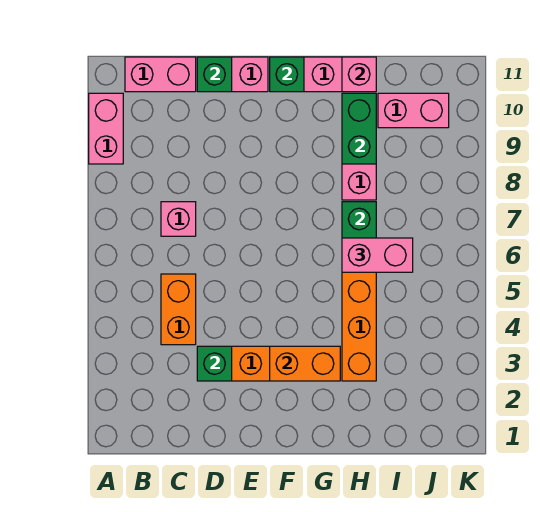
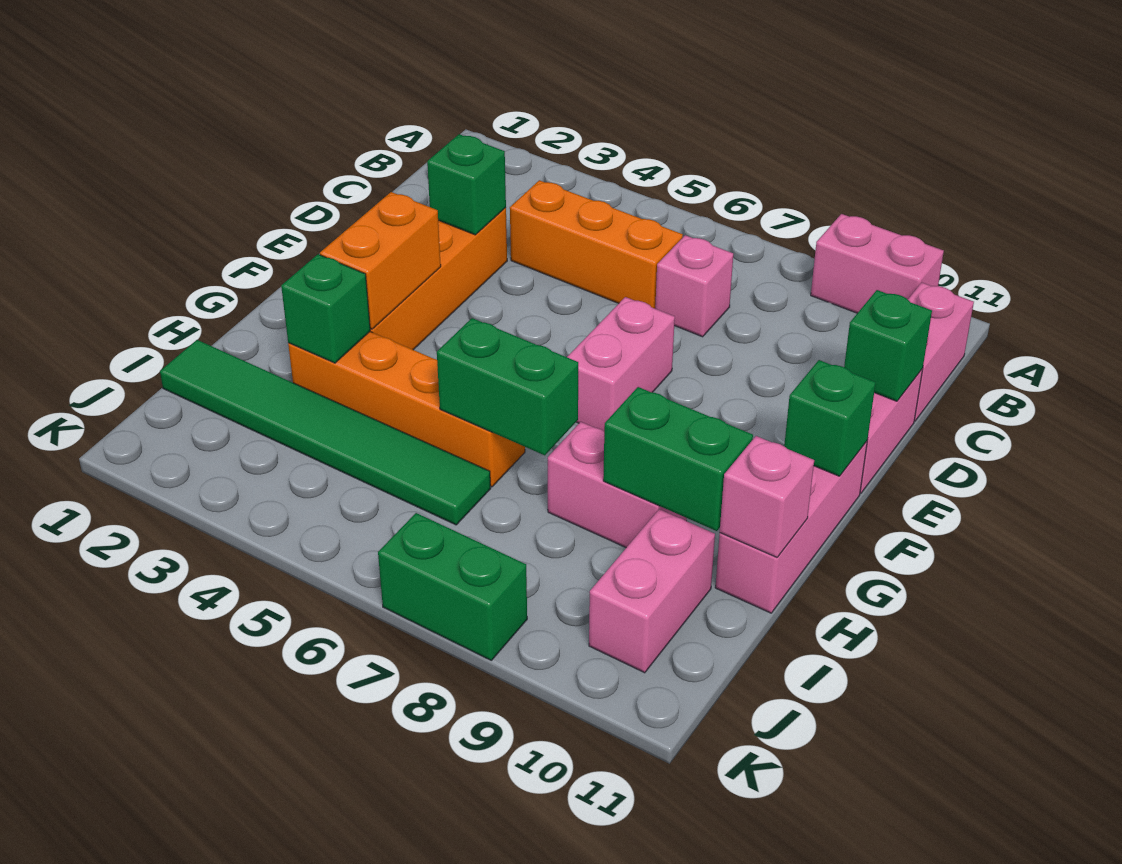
orange brick C4:C5 level 1 -> orange brick C4:C6 level 1
none -> green brick H3 level 2
pink brick H6:I6 level 3 -> pink brick E7:F7 level 1
none -> green tile I1:I6 level 1
none -> green brick K7:K8 level 1

